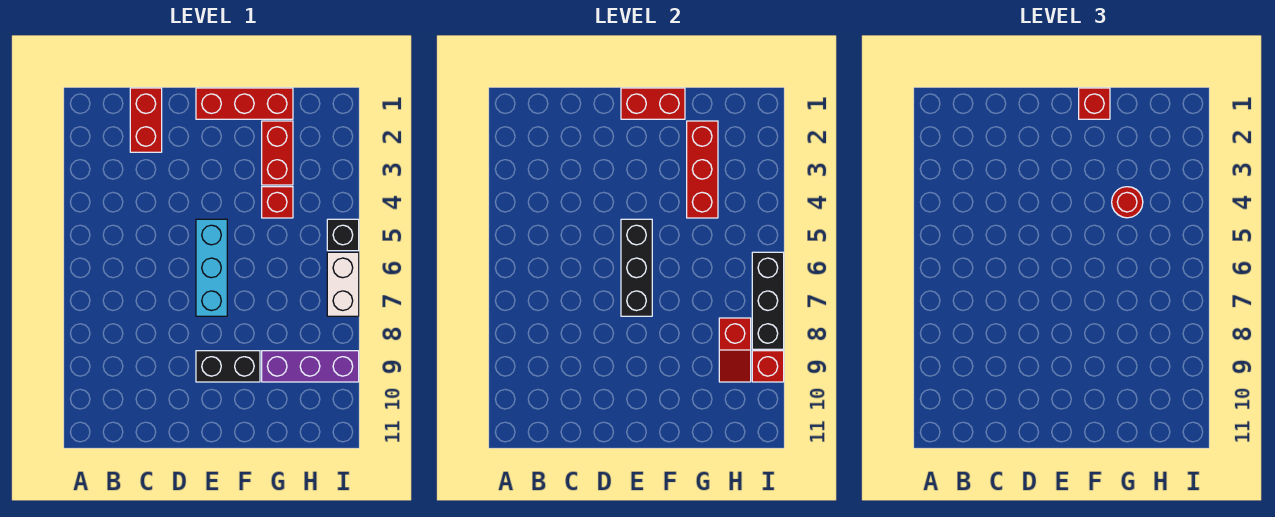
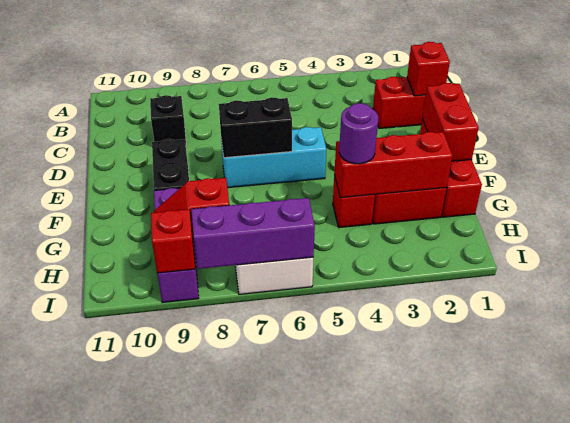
black brick E5:E7 level 2 -> black brick E6:E7 level 2
red brick F1 level 3 -> red brick C1 level 2
red round brick G4 level 3 -> purple round brick G4 level 3
black brick I5 level 1 -> black brick C9 level 1
black brick I6:I8 level 2 -> purple brick I6:I8 level 2

